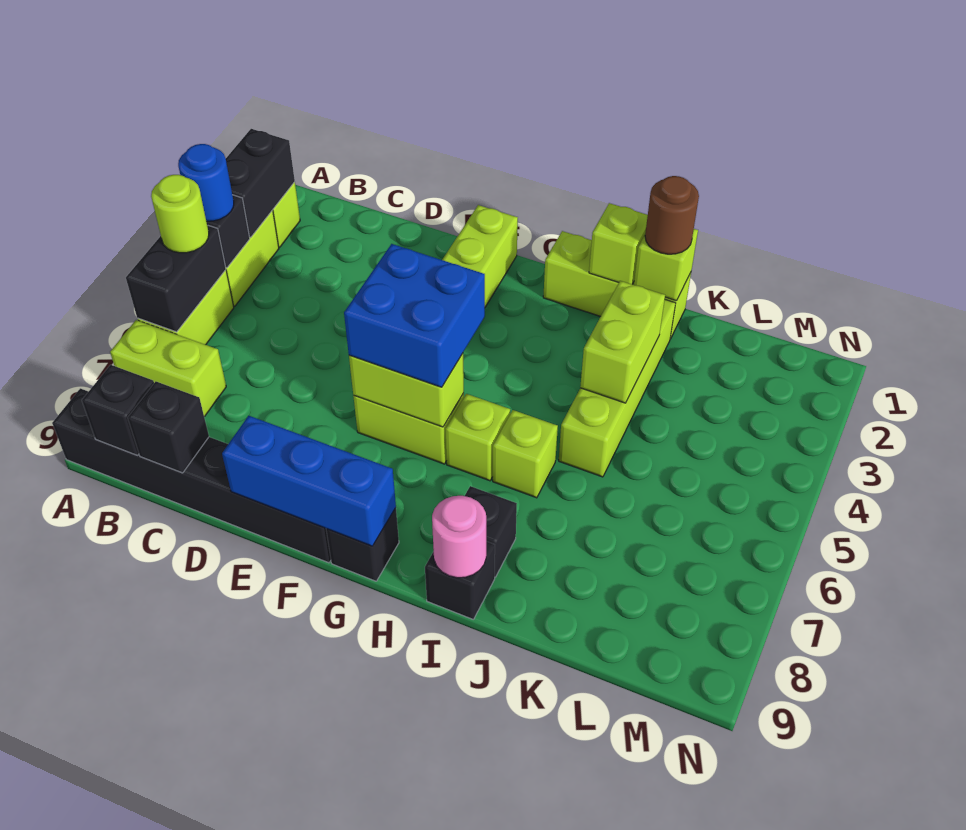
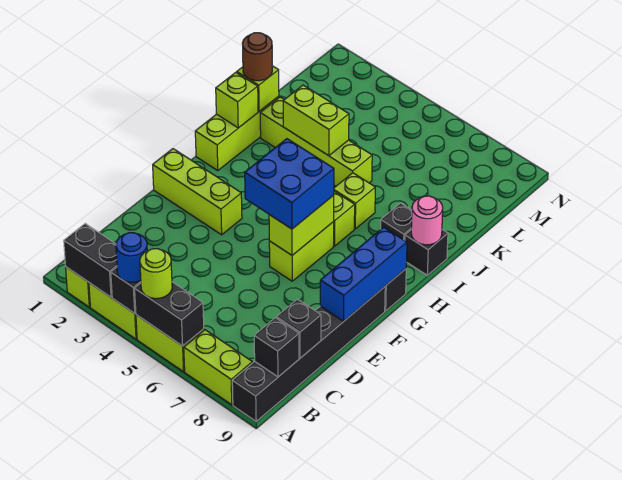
lime brick A7:B7 level 1 -> lime brick A7:A8 level 1

